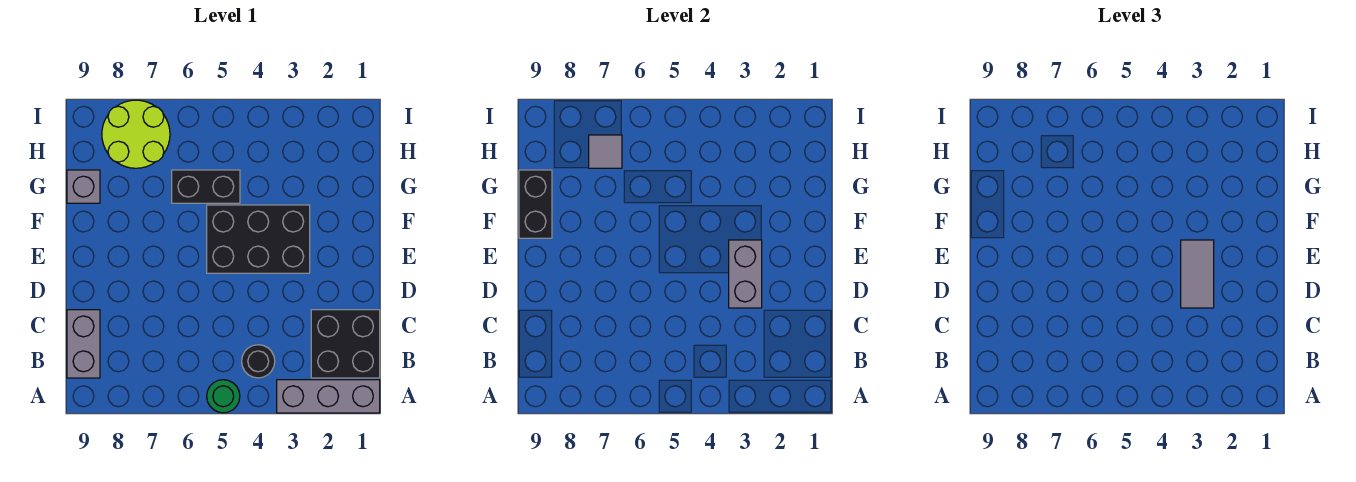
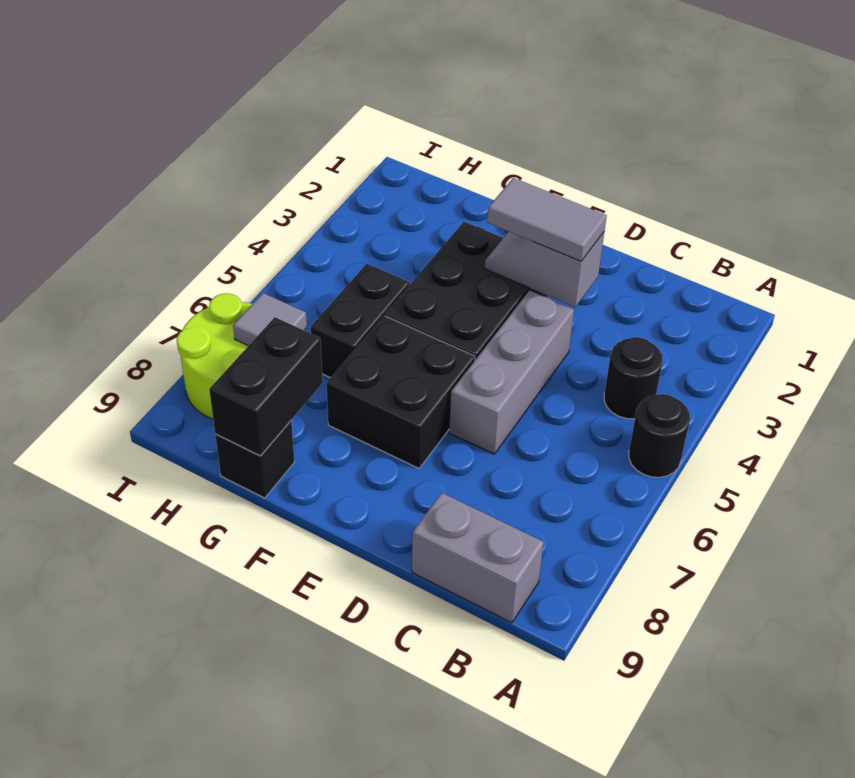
grey brick A1:A3 level 1 -> grey brick D4:D6 level 1
green round brick A5 level 1 -> black round brick A5 level 1
black brick B1:C2 level 1 -> black brick E6:F7 level 1
grey brick D3:E3 level 2 -> grey slope D3:E3 level 2 top D
black brick F9:G9 level 2 -> black brick G8:G9 level 2
grey brick G9 level 1 -> black brick G9 level 1

